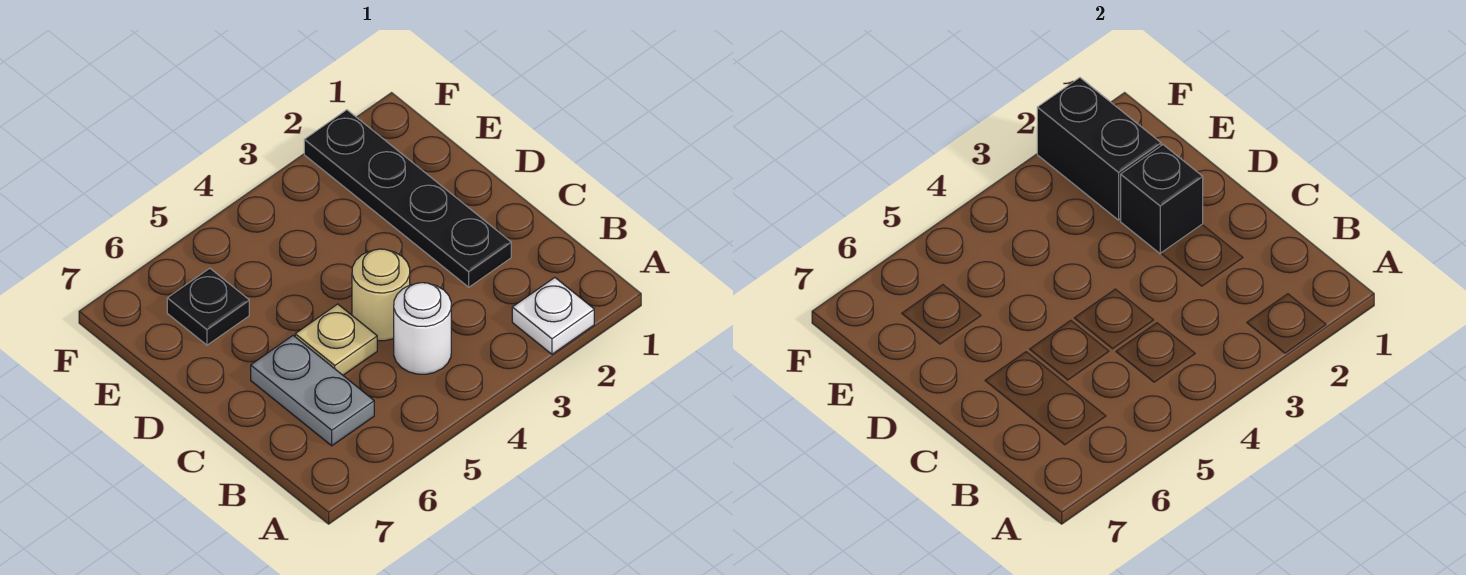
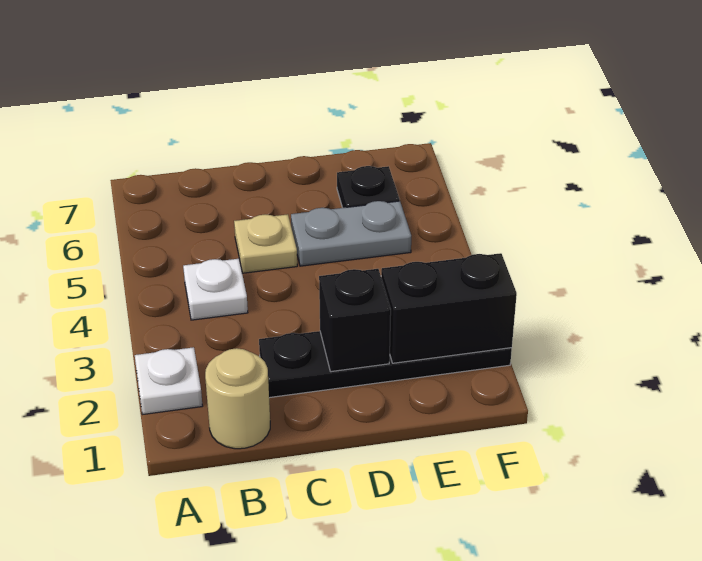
white round brick B4 level 1 -> white plate B4 level 1
grey plate B6:C6 level 1 -> grey plate D5:E5 level 1
tan round brick C4 level 1 -> tan round brick B1 level 1

